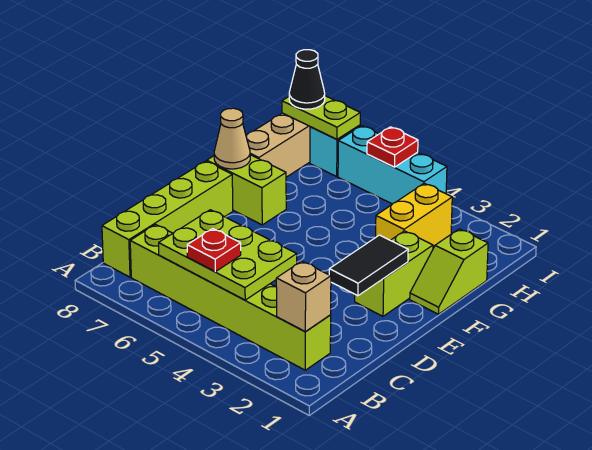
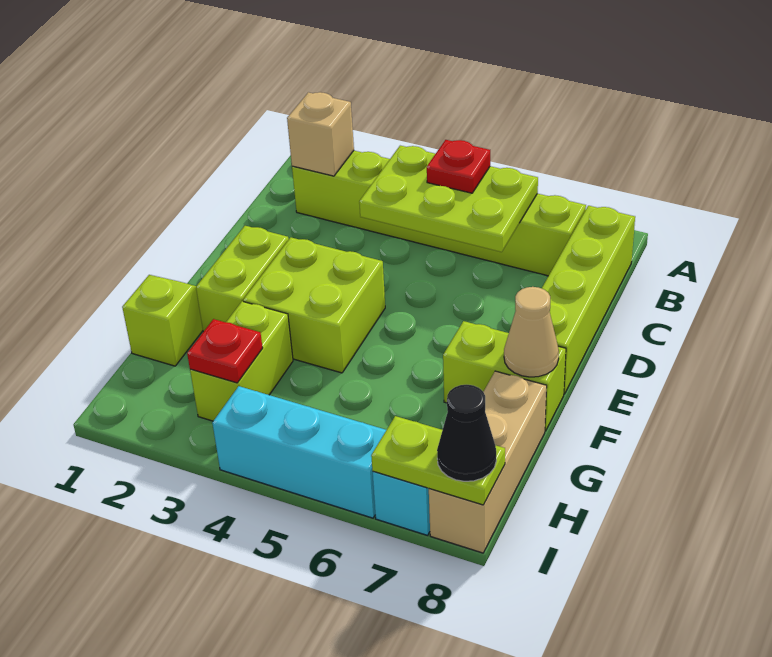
black tile D2:E2 level 2 -> none
none -> lime brick E3:F4 level 1
yellow brick G3:H3 level 1 -> lime brick G3:H3 level 1
red plate I5 level 2 -> red plate H3 level 2

